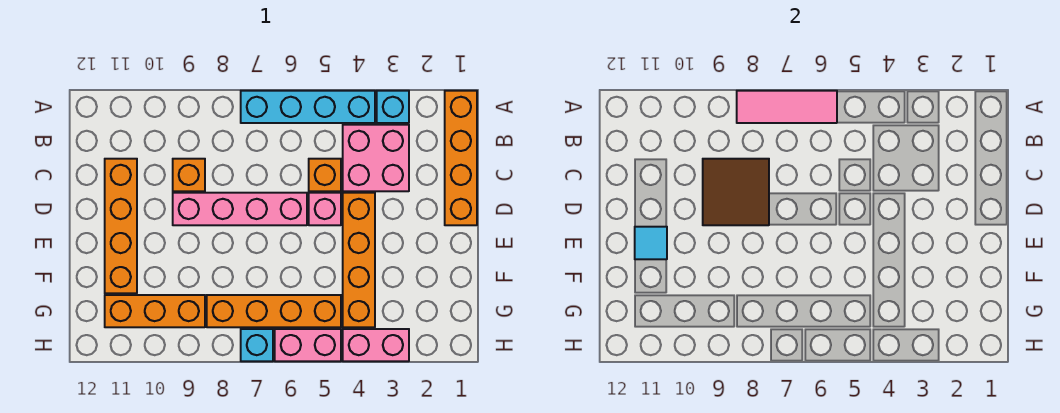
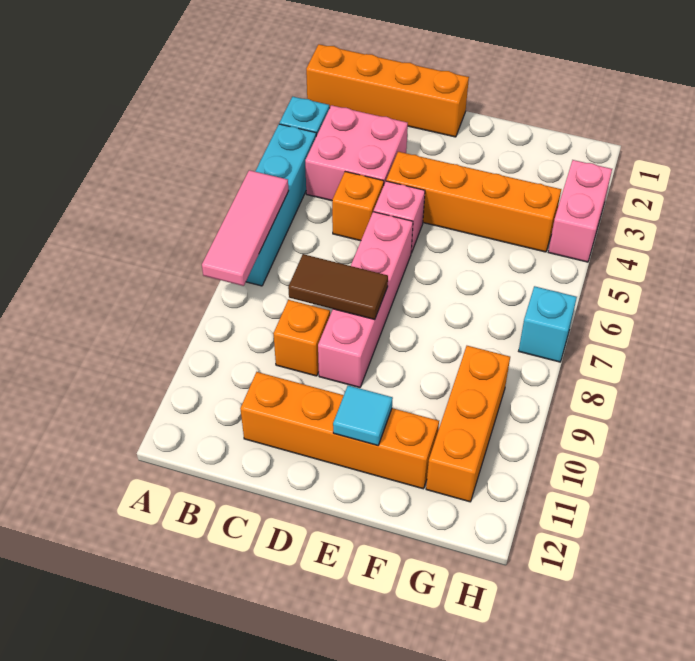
brown tile C8:D9 level 2 -> brown tile C8:D8 level 2
orange brick G5:G8 level 1 -> none
pink brick H5:H6 level 1 -> none

